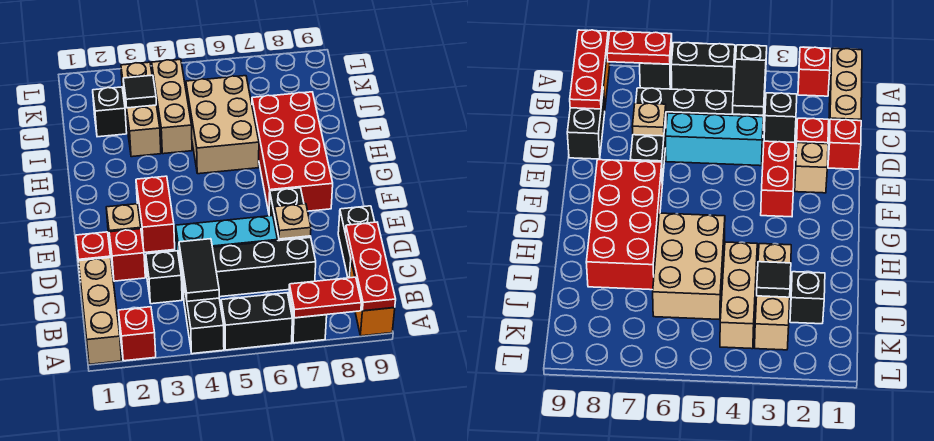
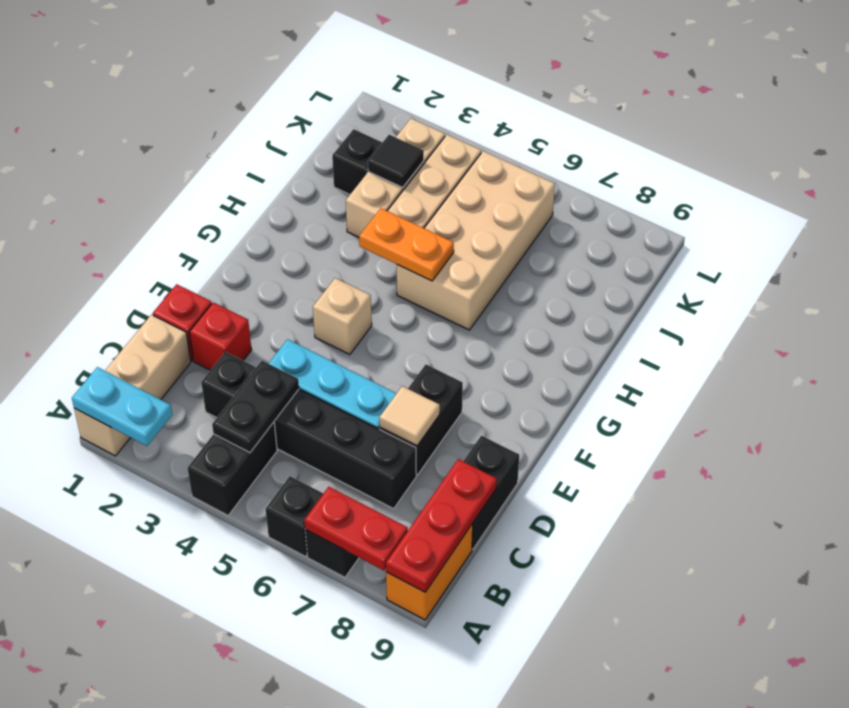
none -> cyan plate A1:A2 level 2
red brick A2 level 1 -> none
black brick A5:A6 level 1 -> black brick A6 level 1
black tile B4:C4 level 2 -> black plate B4:C4 level 2
tan plate D7 level 2 -> tan tile D7 level 2
tan brick E2 level 1 -> tan brick F4 level 1
red brick E3:F3 level 1 -> none
red brick F7:I8 level 1 -> none
none -> orange plate H4:H5 level 2
tan brick H5:J6 level 1 -> tan brick H5:K6 level 1

